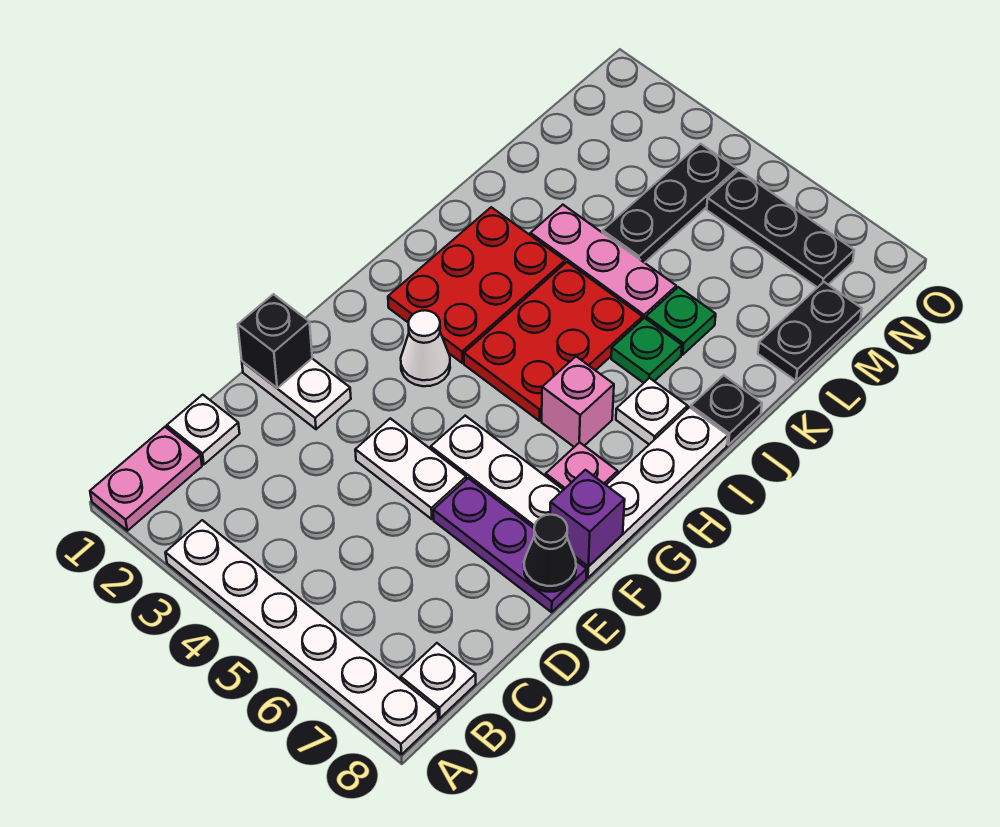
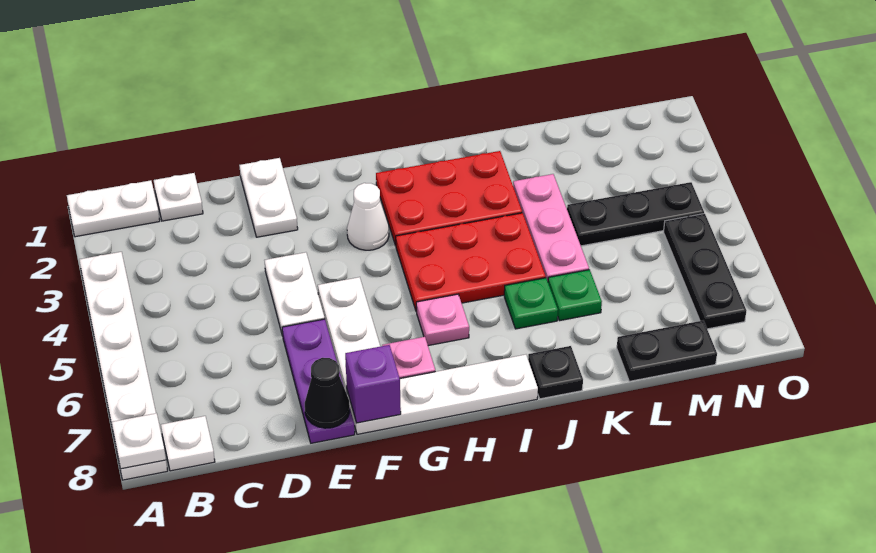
pink plate A1:B1 level 1 -> white plate A1:B1 level 1
black brick E1 level 2 -> none
pink brick H6 level 1 -> pink plate H6 level 1
white plate I7 level 1 -> white plate A8 level 2

